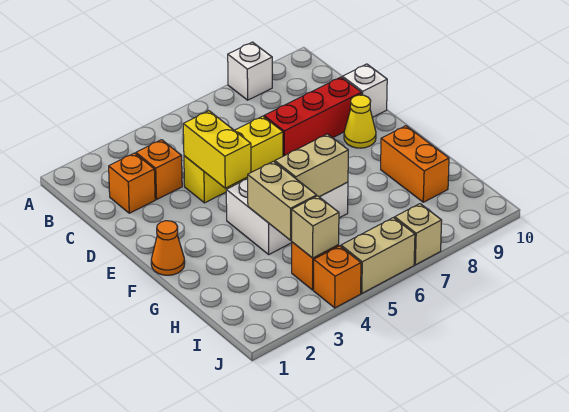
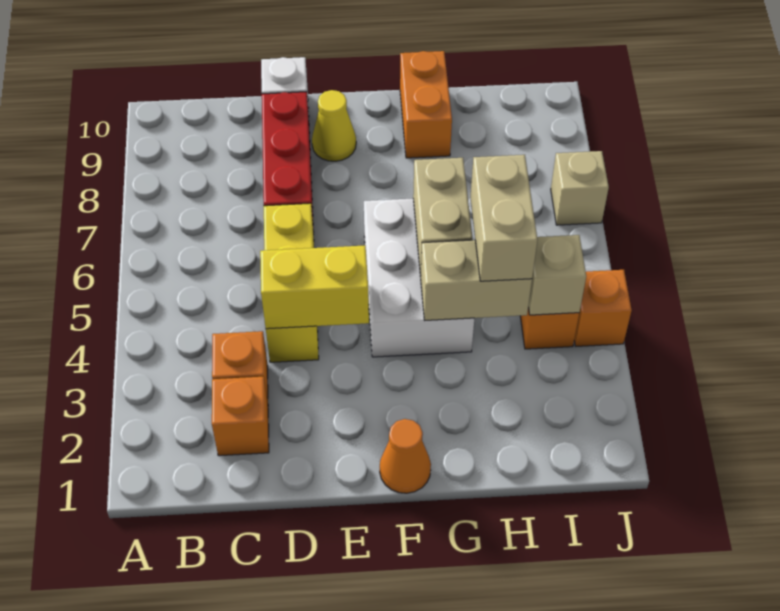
white brick A8 level 1 -> none
orange brick G9:H9 level 1 -> orange brick G9:G10 level 1
tan brick J5:J6 level 1 -> tan brick H4:H5 level 3

